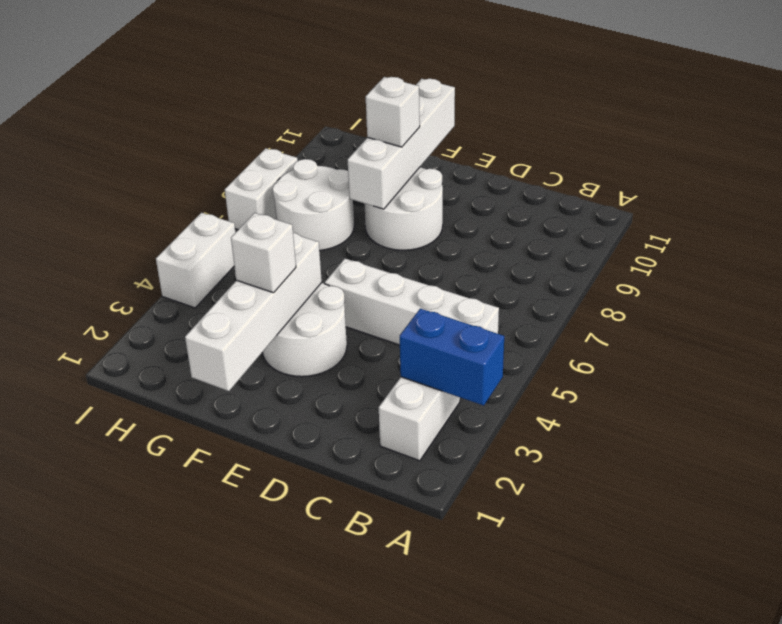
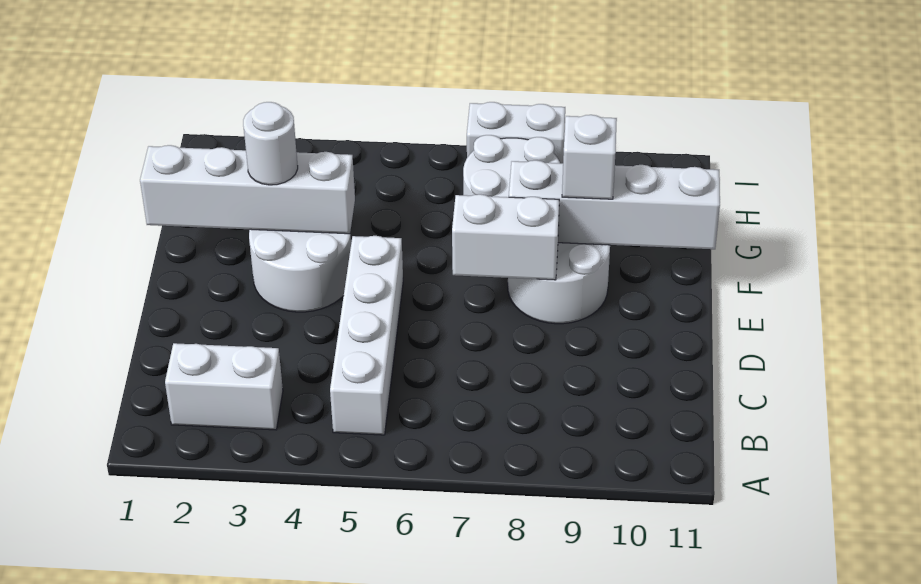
blue brick A3:B3 level 2 -> none
white brick F3 level 3 -> white round brick F3 level 3
white brick I4:I5 level 1 -> white brick E7:E8 level 2

